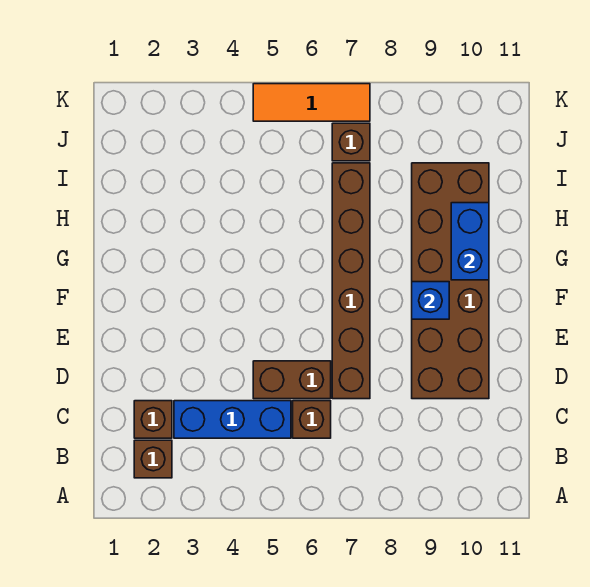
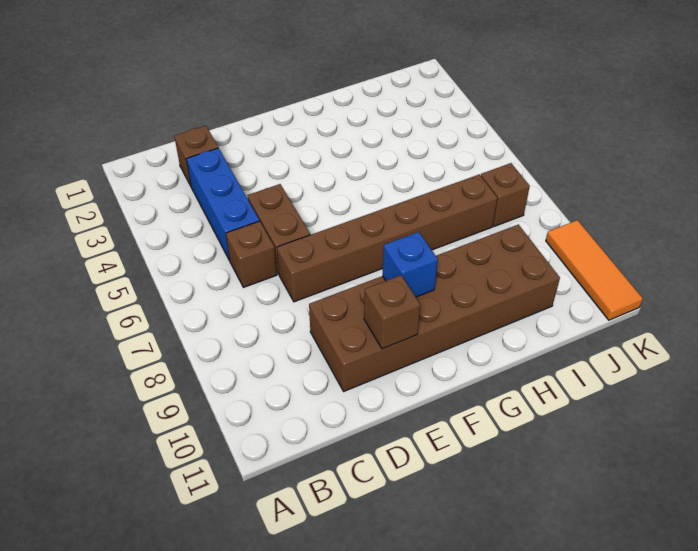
brown brick B2 level 1 -> brown brick E10 level 2
blue brick G10:H10 level 2 -> none
orange tile K5:K7 level 1 -> orange tile K9:K11 level 1

